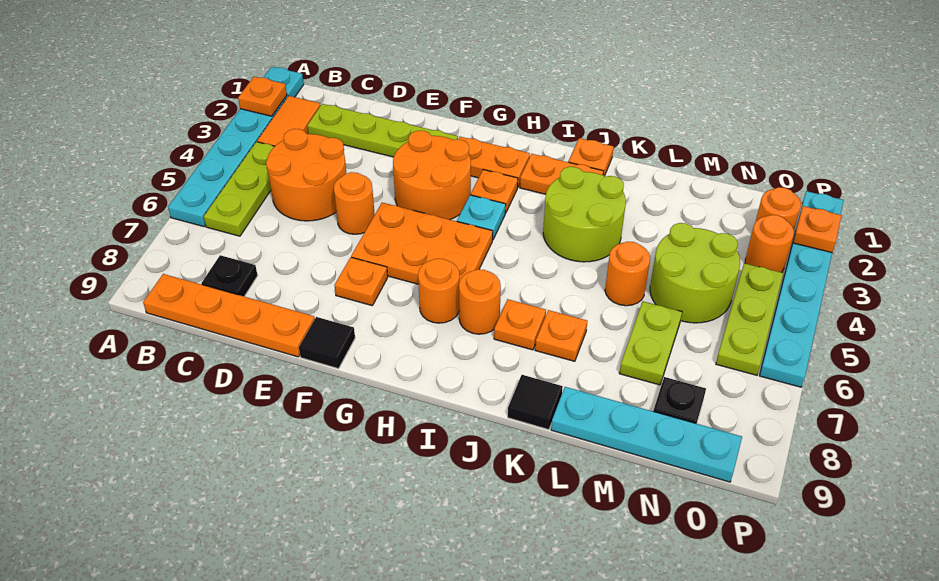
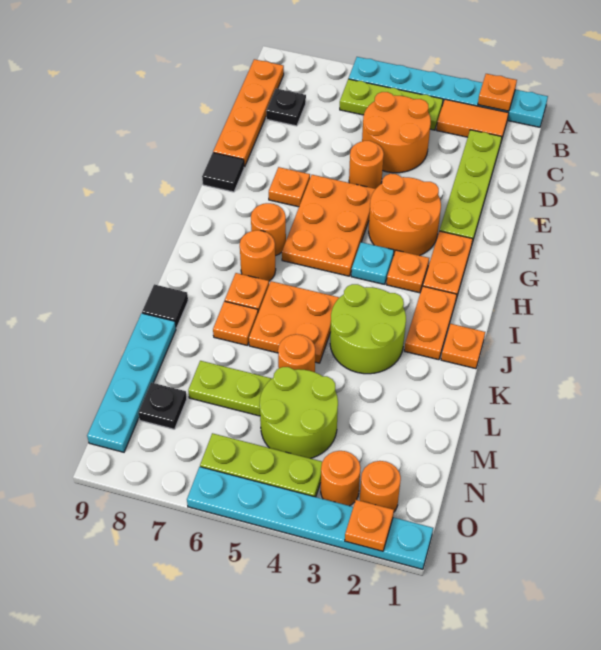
none -> orange plate J5:K6 level 1

